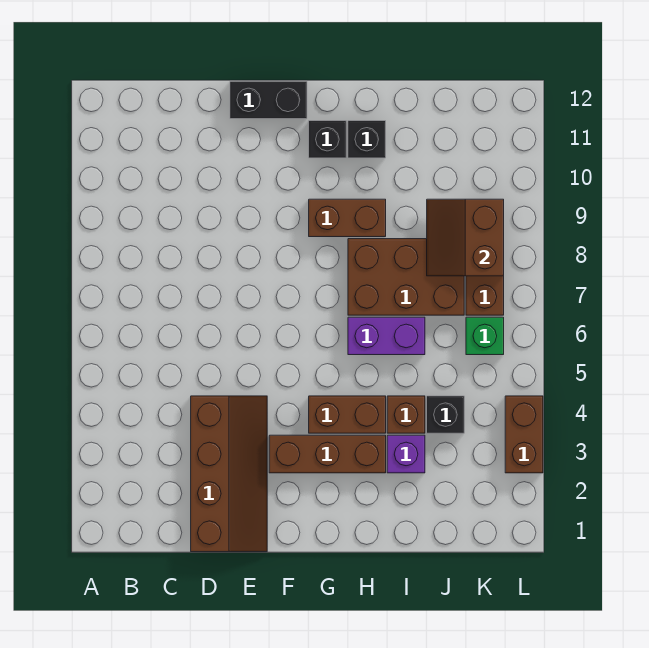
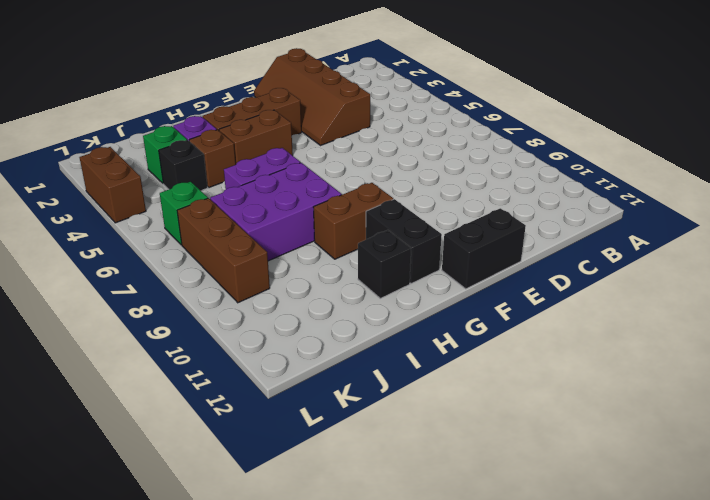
black brick G11 level 1 -> black brick G10:G11 level 1
brown brick H7:J8 level 1 -> purple brick H7:J8 level 1
none -> green brick J3 level 1
brown slope J8:K9 level 2 top K -> none

